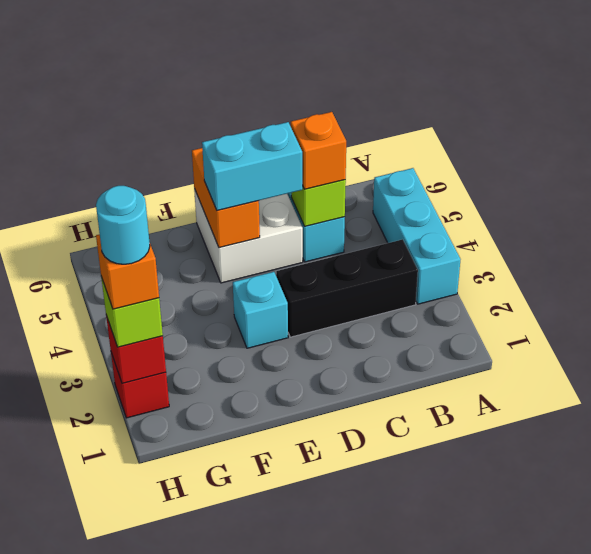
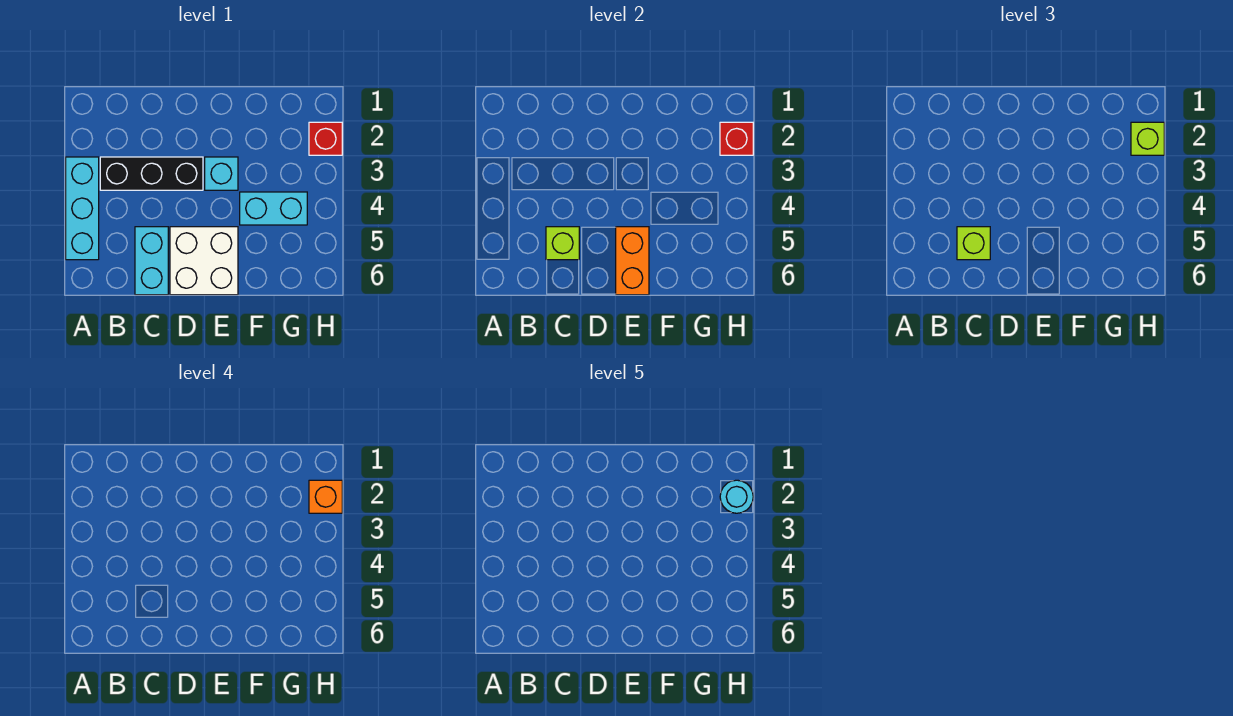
orange brick C5 level 3 -> lime brick C5 level 3
cyan brick D5:E5 level 3 -> cyan brick F4:G4 level 1

